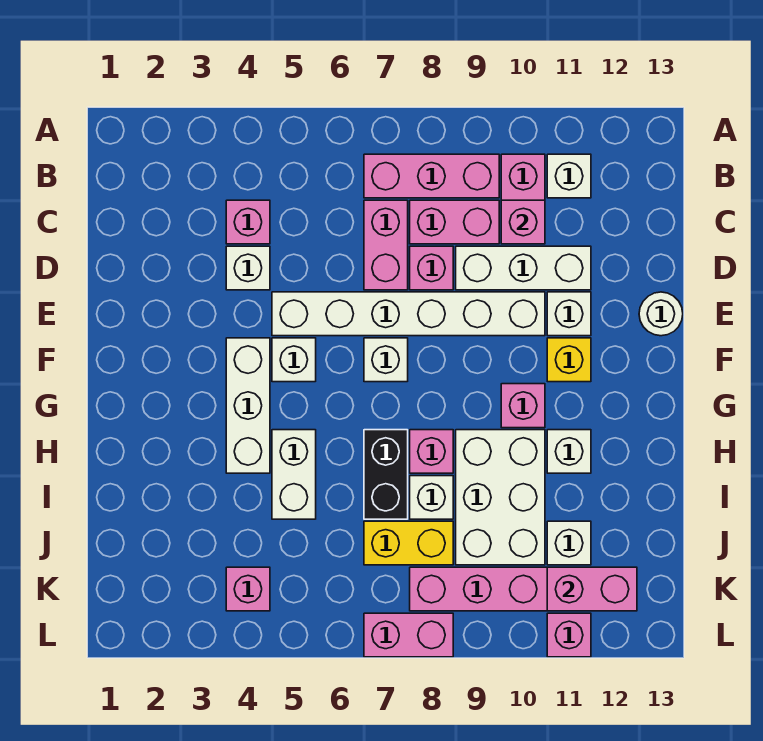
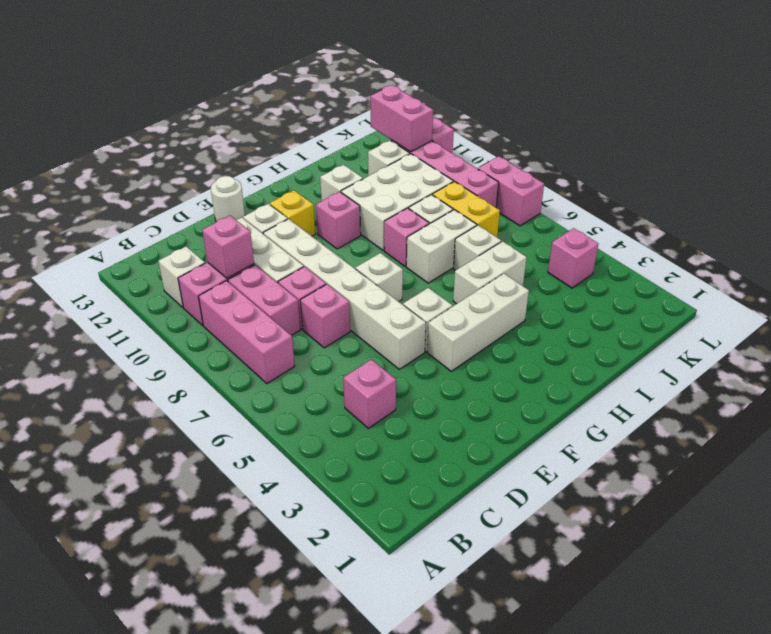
pink brick C7:D7 level 1 -> pink brick D7 level 1
white brick D4 level 1 -> white brick I6 level 1
black brick H7:I7 level 1 -> white brick H7:I7 level 1

